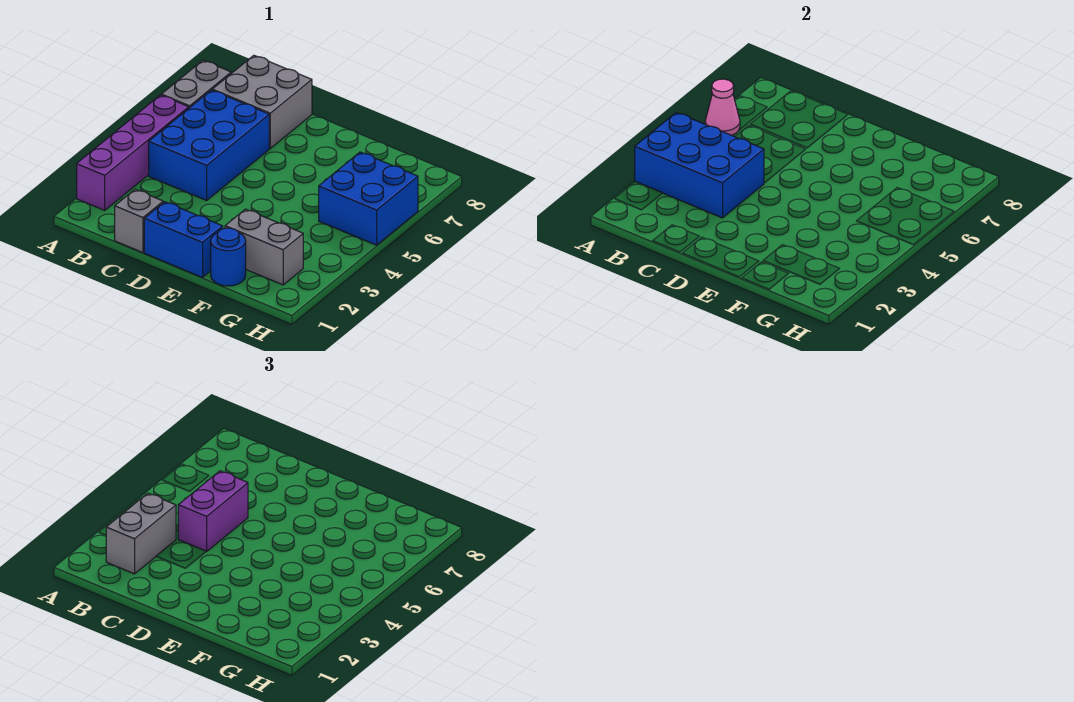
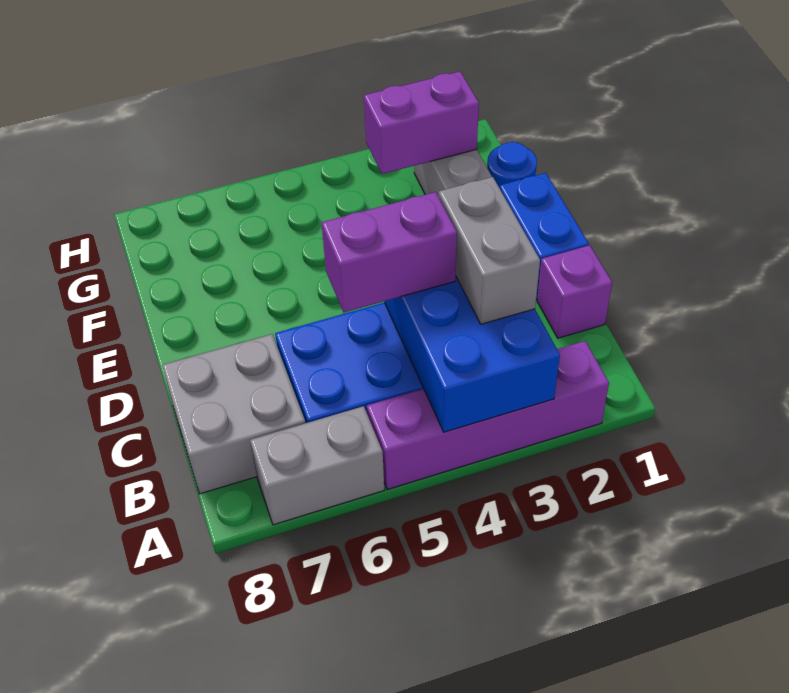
pink cone A6 level 2 -> none
grey brick B2:B3 level 3 -> grey brick B3:C3 level 3
grey brick C1 level 1 -> purple brick C1 level 1
none -> purple brick G2:G3 level 2
blue brick G5:H6 level 1 -> none

